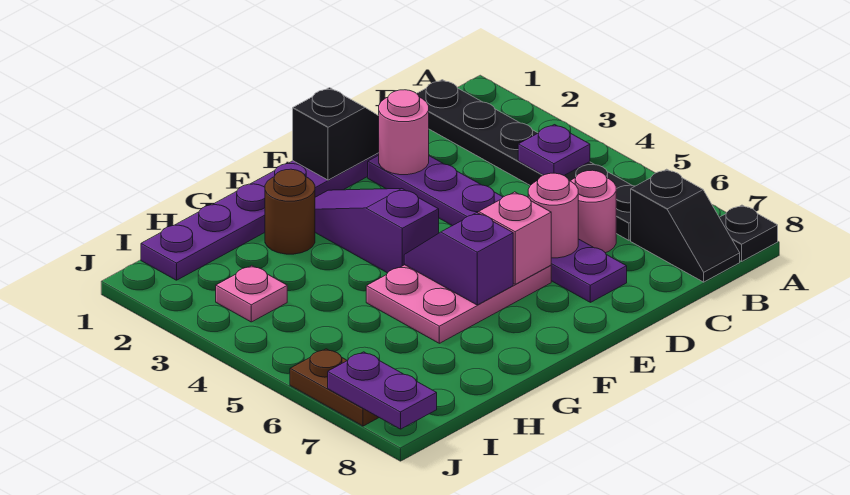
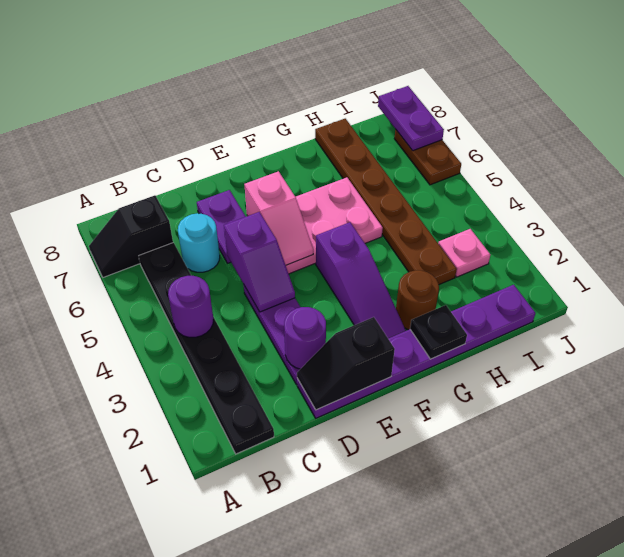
black plate A8 level 1 -> black plate G1 level 2
purple plate B4 level 2 -> purple round brick B4 level 2
black slope B7:B8 level 1 top 7 -> black slope A7:B7 level 1 top B
pink round brick C6 level 1 -> cyan round brick C6 level 1
pink round brick D2 level 2 -> purple round brick D2 level 2
pink round brick D6 level 2 -> none
purple slope F5:F6 level 2 top 6 -> purple slope D4:D5 level 2 top 5
none -> brown plate H3:H8 level 1

